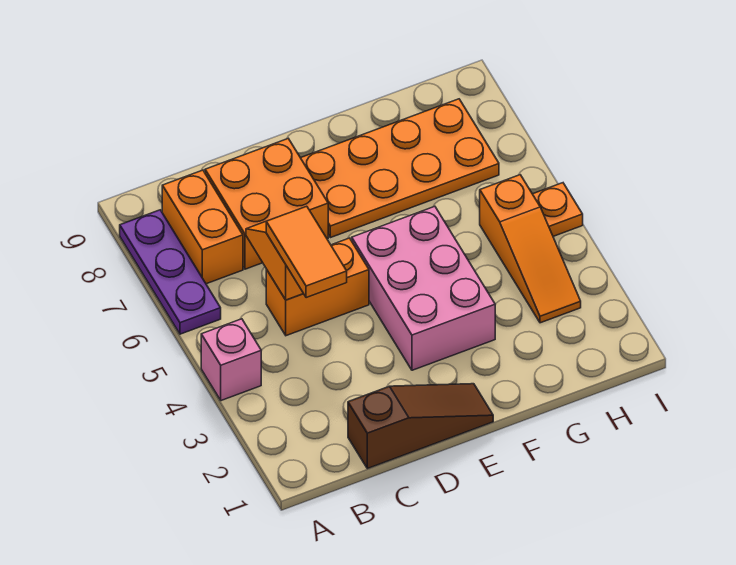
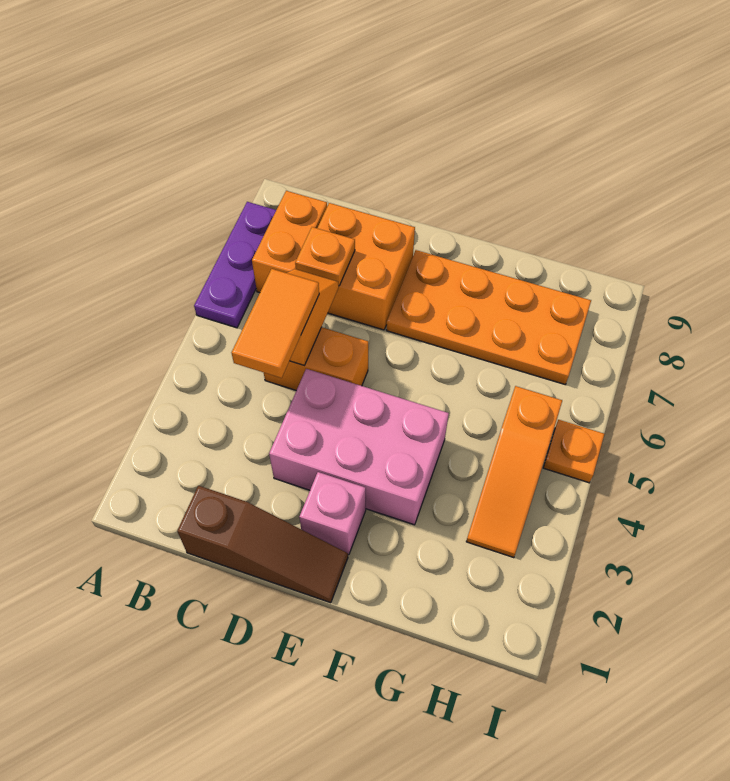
pink brick A4 level 1 -> pink brick E2 level 1
none -> orange plate C7 level 2
pink brick E3:F5 level 1 -> pink brick D3:F4 level 1

